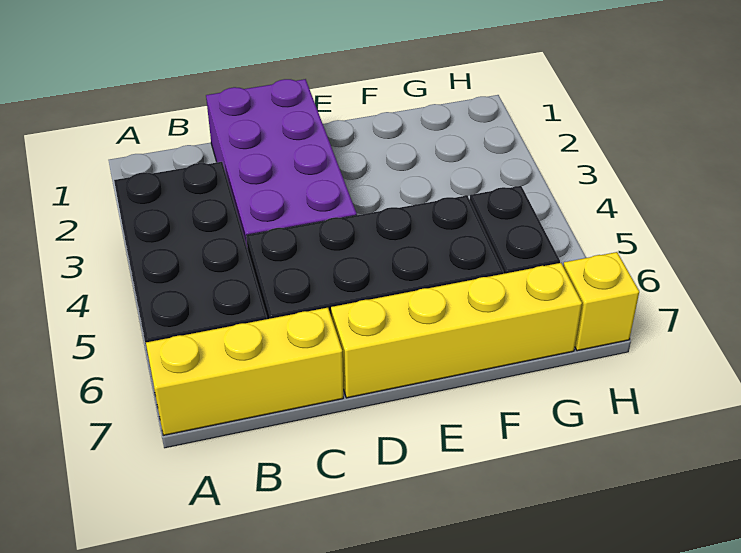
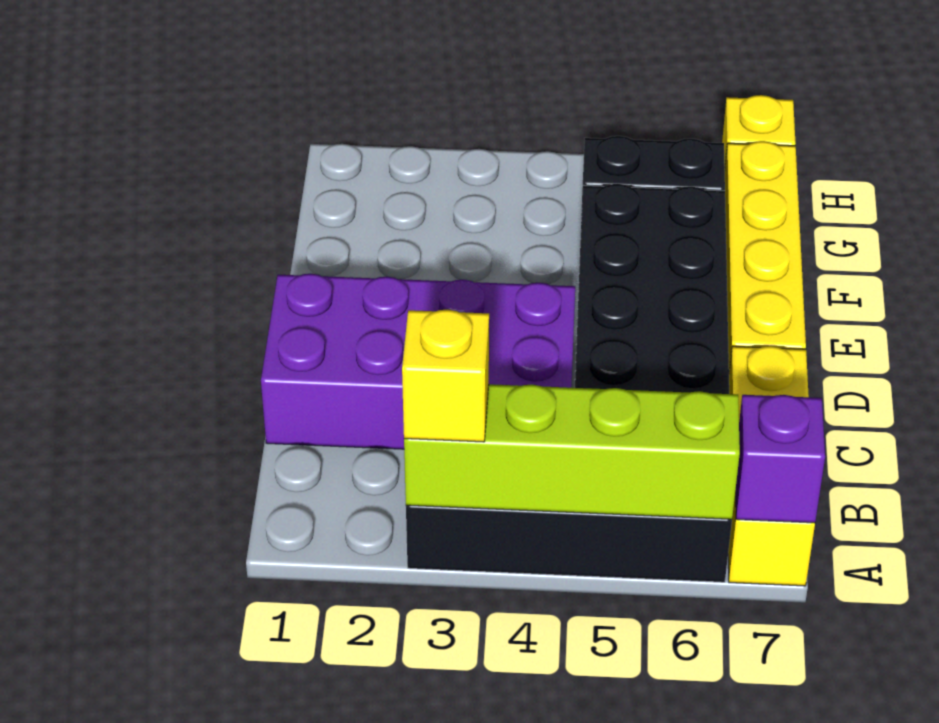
none -> lime brick A3:A6 level 2
none -> yellow brick A3 level 3
none -> purple brick A7 level 2

